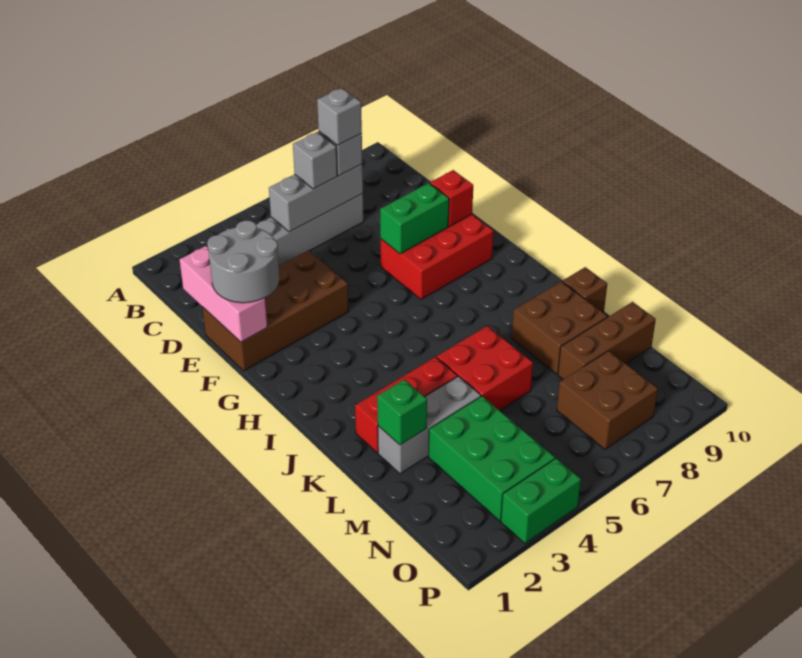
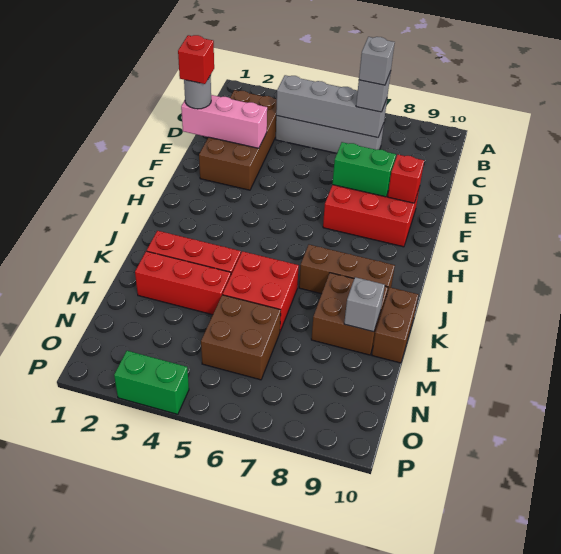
grey brick C5:C7 level 2 -> grey brick C4:C7 level 2
grey brick C6 level 3 -> grey brick L9 level 2
pink brick D1:F1 level 2 -> pink brick E1:E3 level 2
brown brick E1:F4 level 1 -> brown brick C2:F3 level 1
grey round brick E1:F2 level 3 -> grey round brick E1 level 3
none -> red brick E1 level 4
brown brick K10 level 1 -> brown brick K10:L10 level 1
grey brick L2:L4 level 1 -> red brick L2:L4 level 1
green brick L2 level 2 -> none
green brick M3:O4 level 1 -> none
brown brick M8:M10 level 1 -> brown brick J7:J9 level 1
brown brick N7:O8 level 1 -> brown brick M5:N6 level 1

